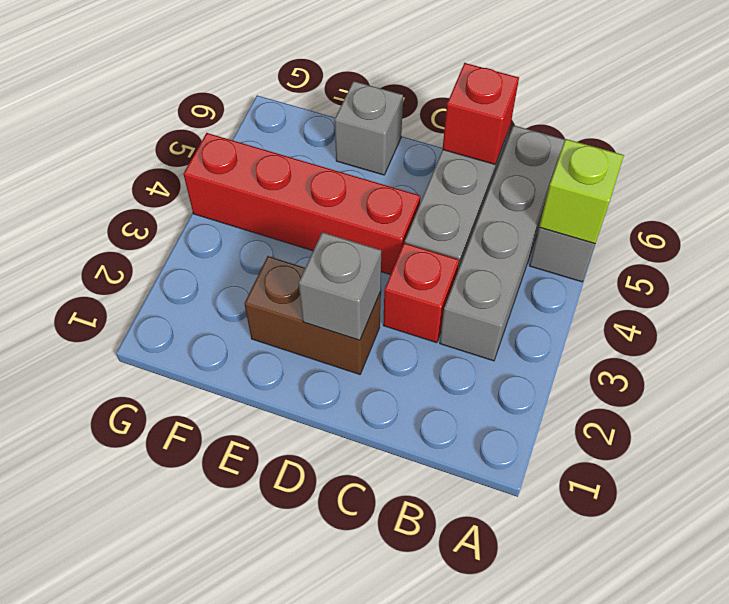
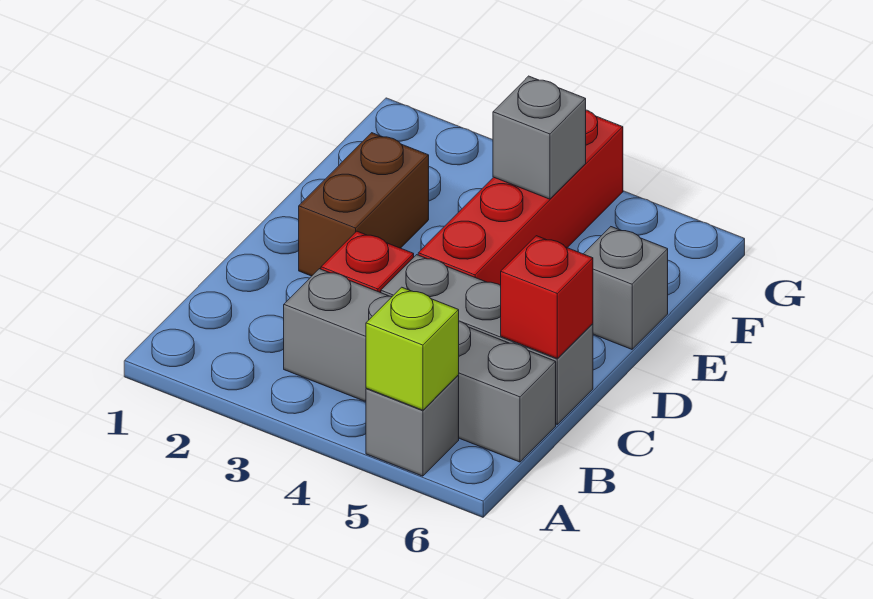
grey brick D2 level 2 -> grey brick F4 level 2

